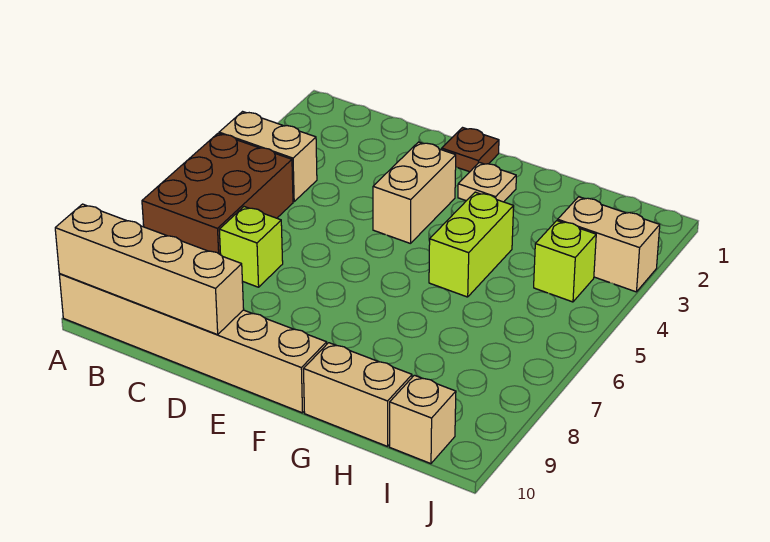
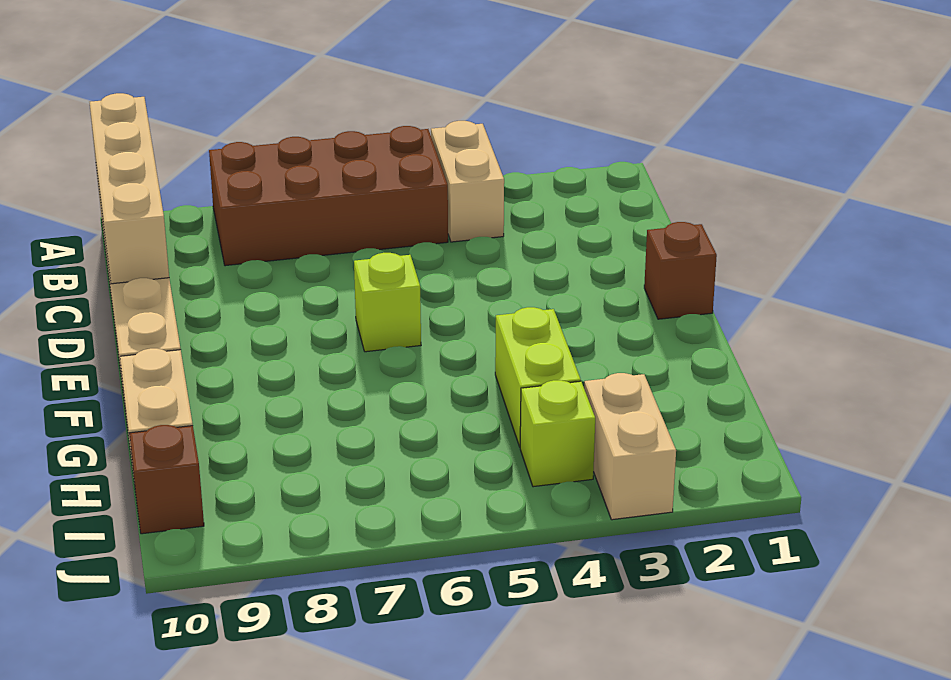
brown brick A5:B7 level 1 -> brown brick A5:B8 level 1
lime brick C7 level 1 -> lime brick E6 level 1
brown plate E1 level 1 -> brown brick E1 level 1
tan brick E3:E4 level 1 -> none
tan plate F2 level 1 -> none
lime brick G4:G5 level 1 -> lime brick G4:H4 level 1
tan brick I10 level 1 -> brown brick I10 level 1

